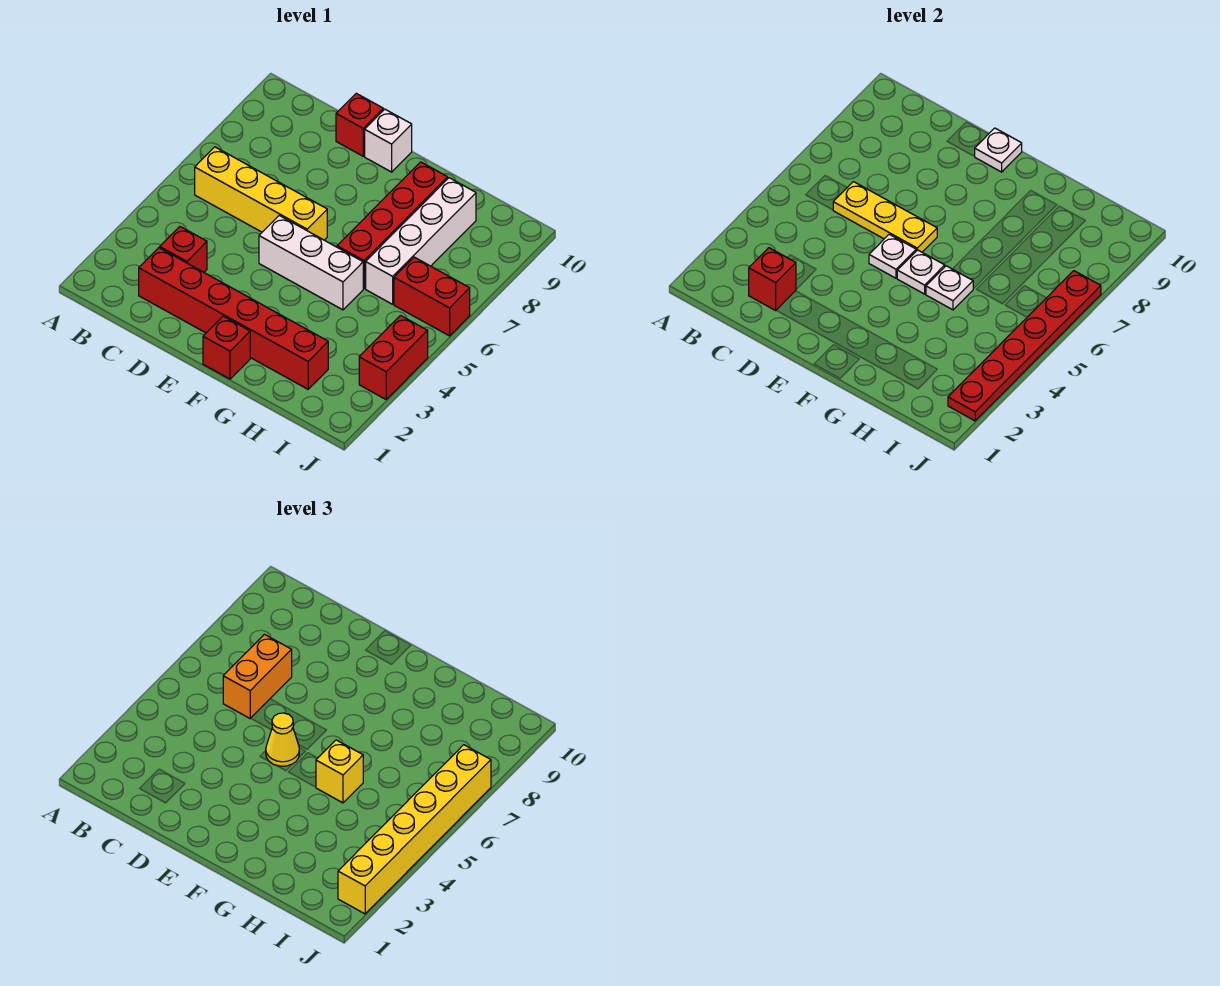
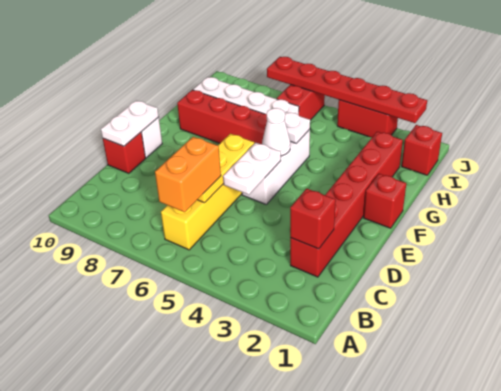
red brick C3 level 1 -> red brick I1 level 1
orange brick C6:C7 level 3 -> orange brick B6:C6 level 3
white plate E5 level 2 -> white plate D5:E5 level 2
yellow cone E5 level 3 -> none
white plate E10 level 2 -> white plate D10:E10 level 2
white plate F5 level 2 -> white cone F5 level 2
yellow brick G5 level 3 -> none
yellow brick J2:J7 level 3 -> none

